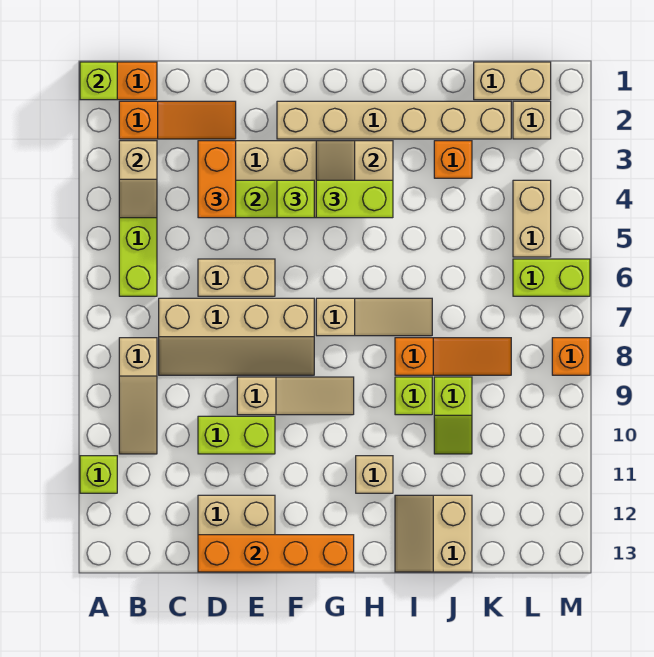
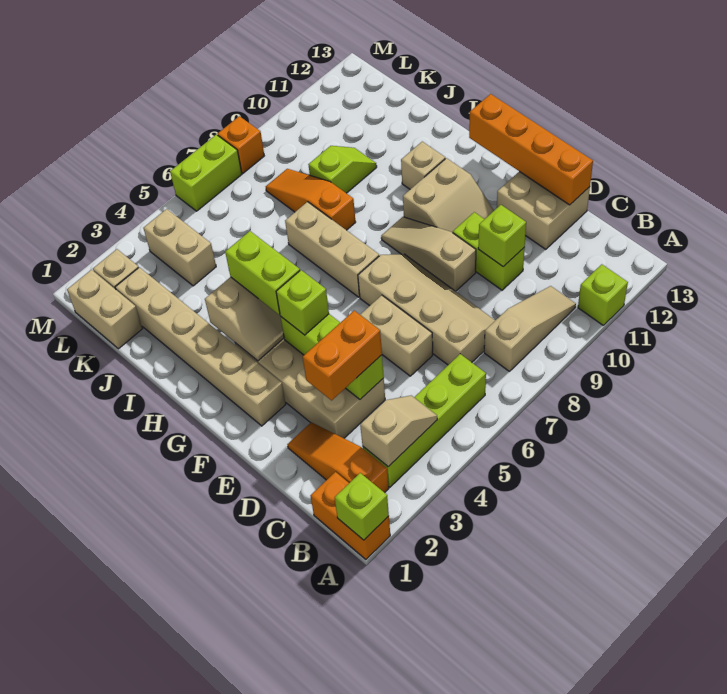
tan slope G7:I7 level 1 top G -> tan brick G7:I7 level 1
lime brick I9 level 1 -> lime brick D10 level 2
tan slope I12:J13 level 1 top J -> tan slope F10:G11 level 1 top G
orange brick J3 level 1 -> none
tan brick L4:L5 level 1 -> tan brick K4:L4 level 1
lime brick L6:M6 level 1 -> lime brick M6:M7 level 1

